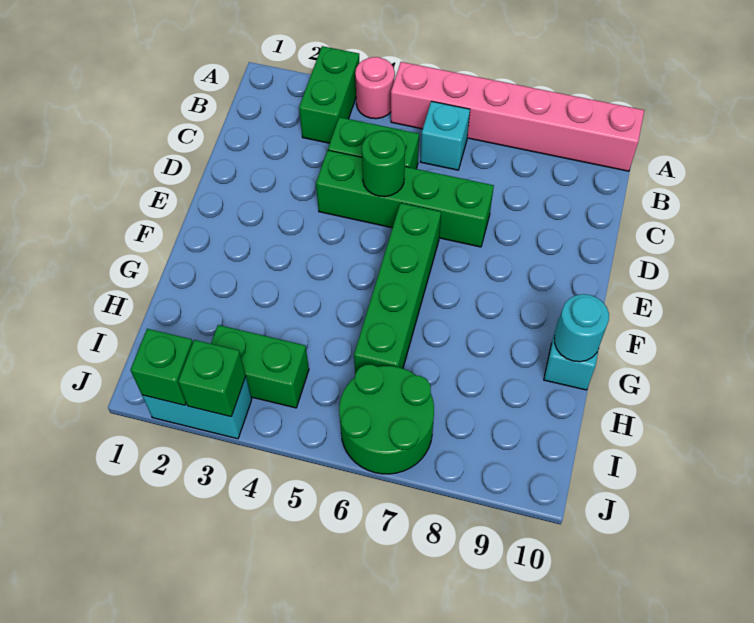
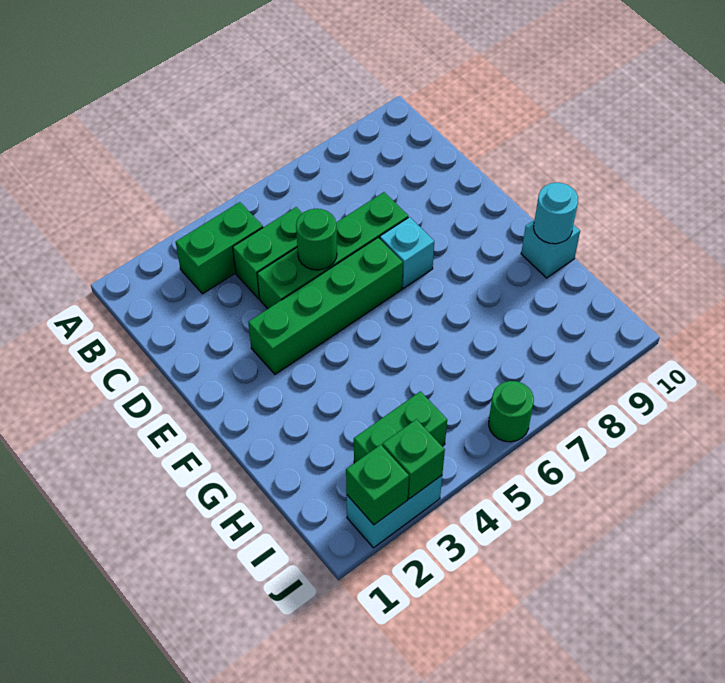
green brick A3:B3 level 1 -> green brick B3:B4 level 1
pink round brick A4 level 1 -> none
pink brick A5:A10 level 1 -> none
cyan brick B6 level 1 -> cyan brick E7 level 1
green brick E6:H6 level 1 -> green brick E3:E6 level 1
green round brick I6:J7 level 1 -> green round brick J6 level 1

